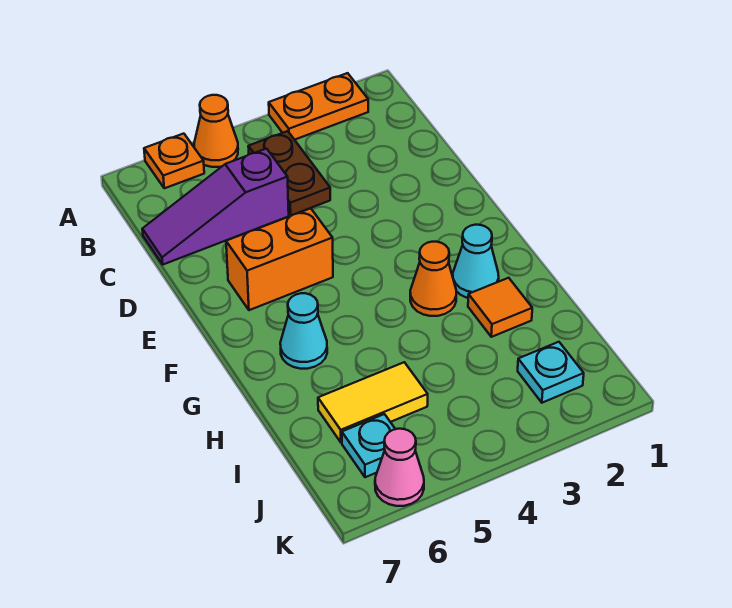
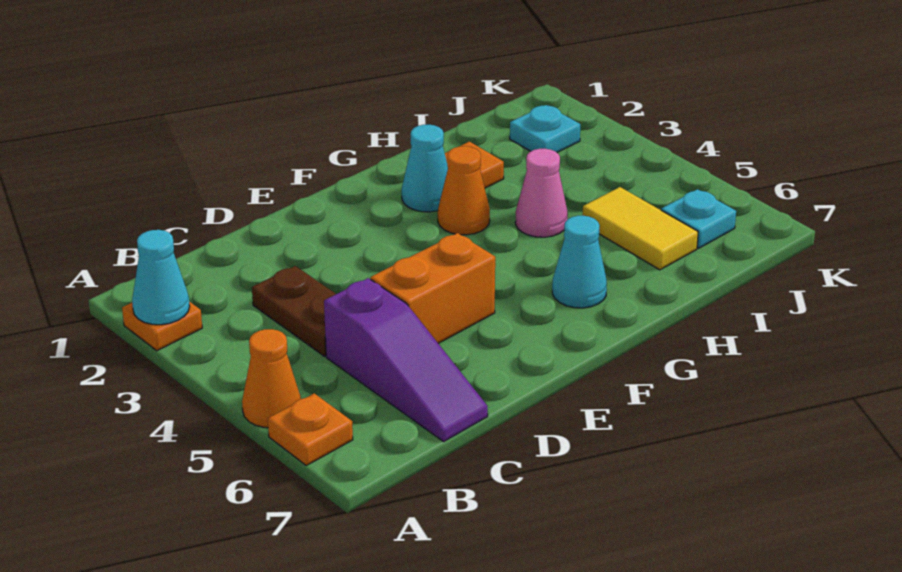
orange plate A2:A3 level 1 -> orange plate A2 level 1
none -> cyan cone A2 level 2
brown plate B4:C4 level 1 -> brown plate C3:C4 level 1
orange brick E5:E6 level 1 -> orange brick D5:E5 level 1
pink cone K6 level 1 -> pink cone H4 level 1

